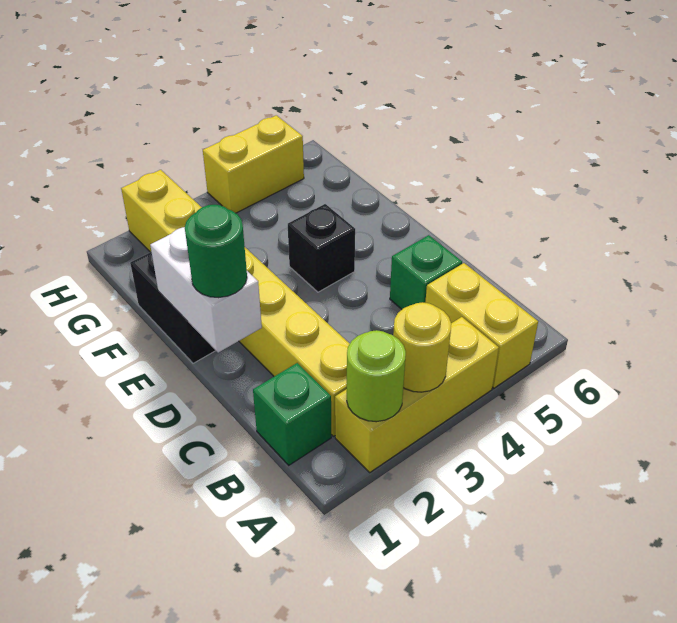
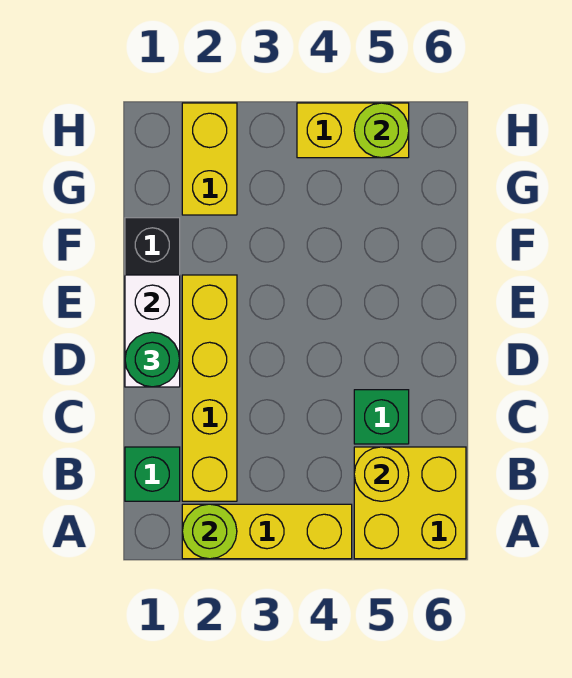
yellow round brick A3 level 2 -> yellow round brick B5 level 2
yellow brick A5:B5 level 1 -> yellow brick A5:B6 level 1
black brick E4 level 1 -> none
none -> lime round brick H5 level 2

